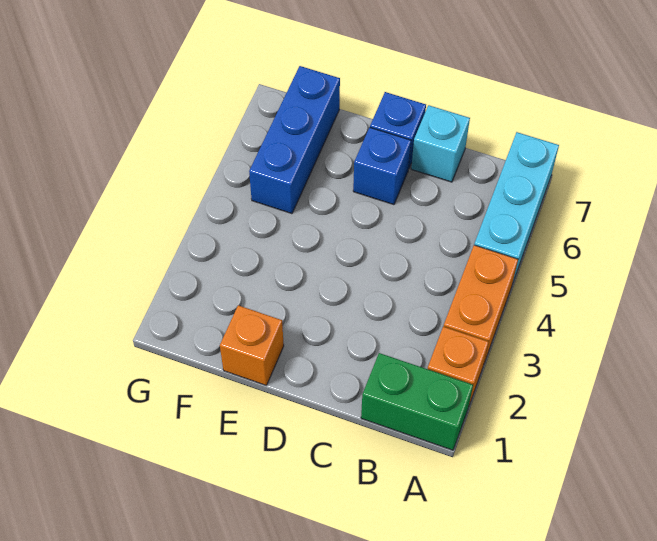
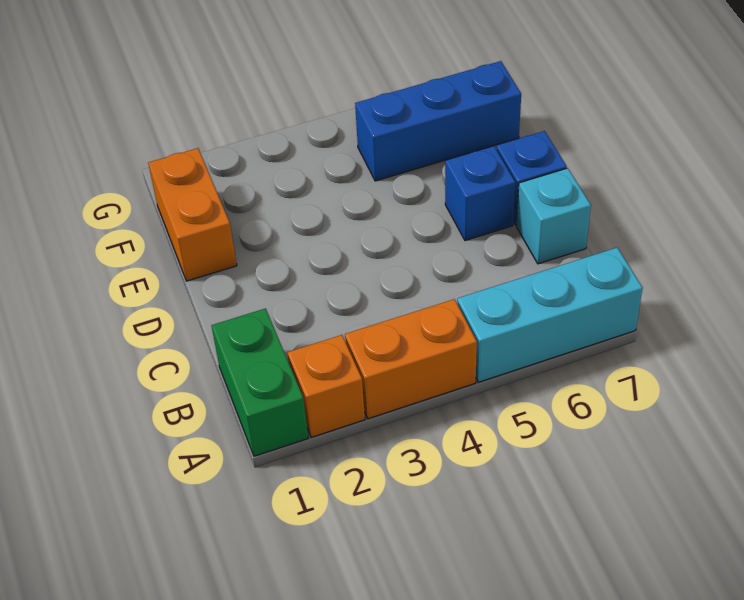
orange brick E1 level 1 -> orange brick E1:F1 level 1

